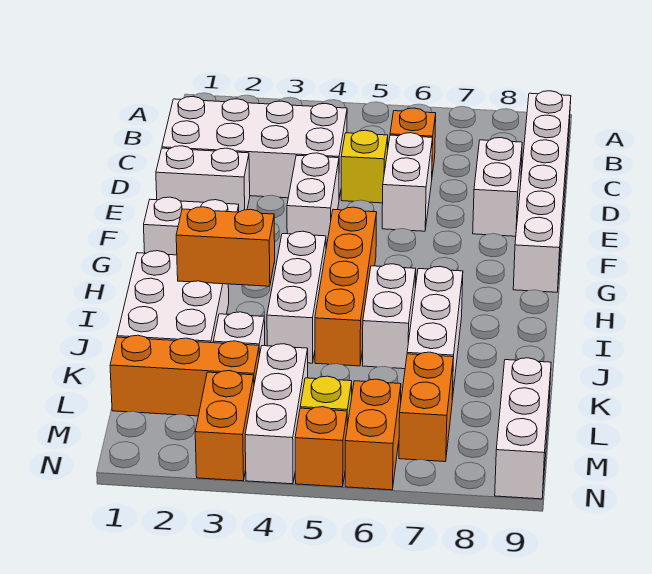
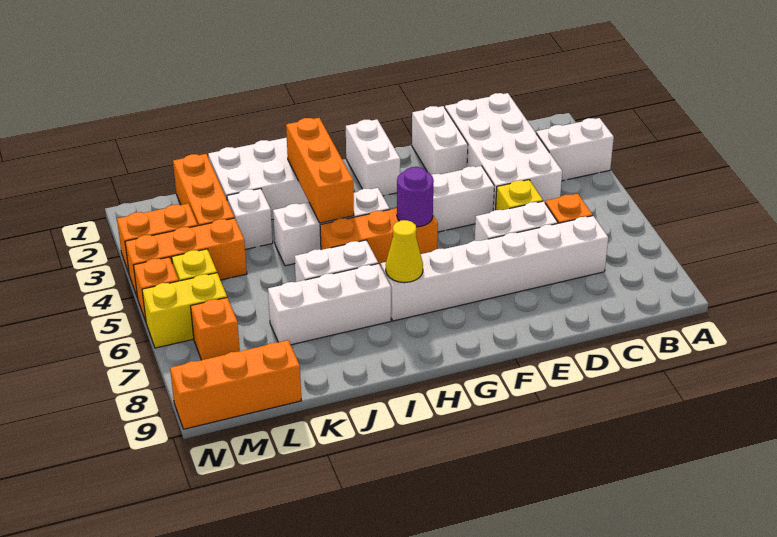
white brick B9:G9 level 1 -> white brick C7:H7 level 1
white brick D8:E8 level 1 -> white brick A3:B3 level 1
orange brick G5:J5 level 1 -> orange brick G5:I5 level 1
none -> purple round brick G5 level 2
none -> yellow cone H7 level 2
orange brick I2:I3 level 2 -> orange brick I2:I4 level 2
white brick L4:N4 level 1 -> orange brick L4:N4 level 1
orange brick L7:M7 level 1 -> orange brick M7 level 1
white brick L9:N9 level 1 -> orange brick L9:N9 level 1
orange brick M6:N6 level 1 -> yellow brick M6:N6 level 1

